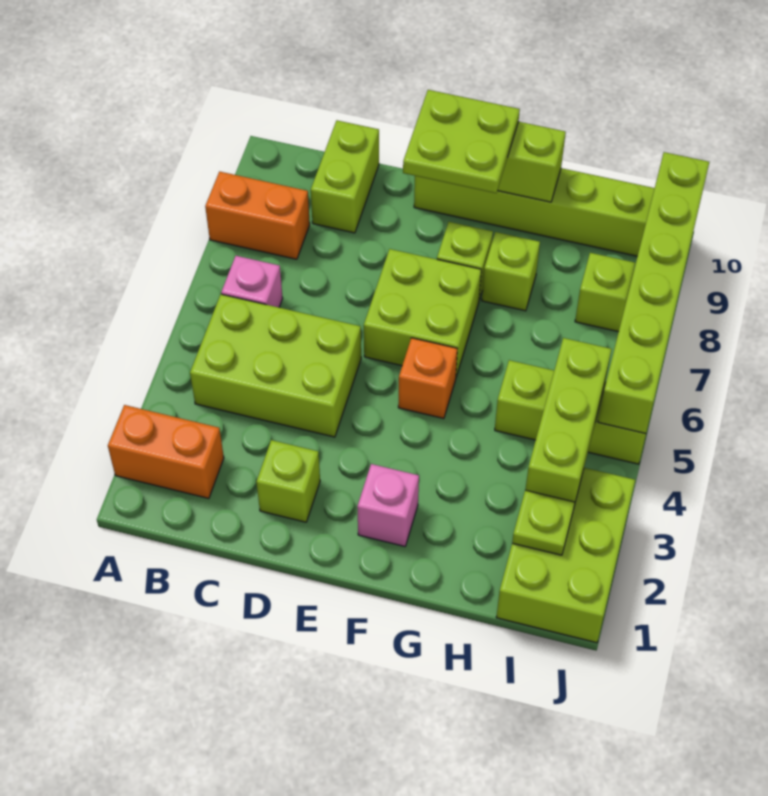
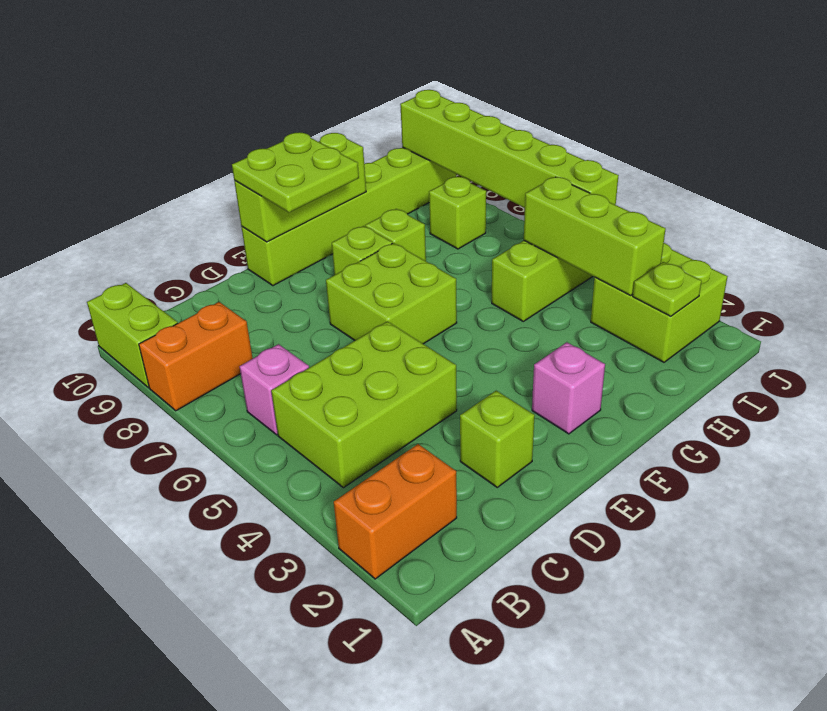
lime brick C9:C10 level 1 -> lime brick A9:A10 level 1
orange brick F5 level 1 -> none
lime brick I1:J3 level 1 -> lime brick I2:J3 level 1

